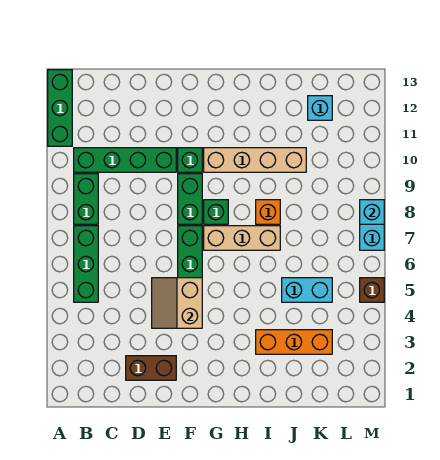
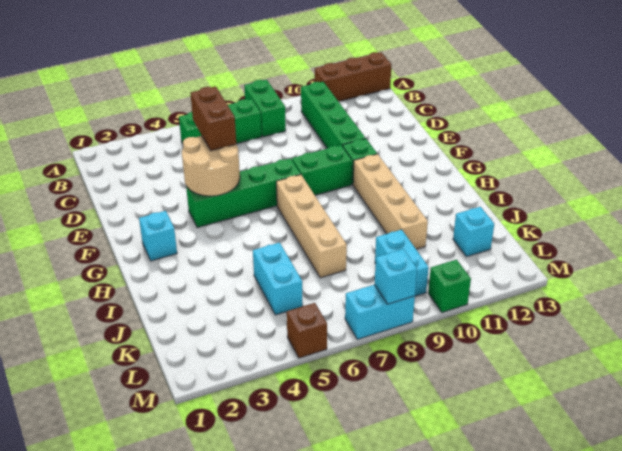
green brick A11:A13 level 1 -> brown brick A11:A13 level 1
green brick B8:B9 level 1 -> green brick A8:B8 level 1
brown brick D2:E2 level 1 -> brown brick D5:E5 level 3
tan slope E4:F5 level 2 top F -> tan round brick E4:F5 level 2
none -> cyan brick G2 level 1
tan brick G7:I7 level 1 -> tan brick G7:J7 level 1
green brick G8 level 1 -> green brick M10 level 1
orange brick I3:K3 level 1 -> none
orange brick I8 level 1 -> none
none -> cyan brick K9:L9 level 1

